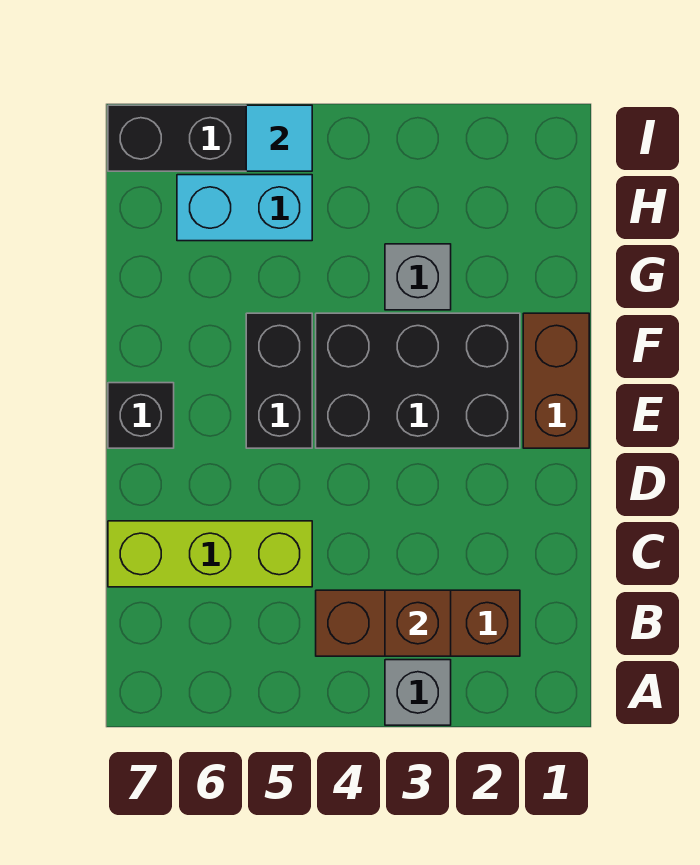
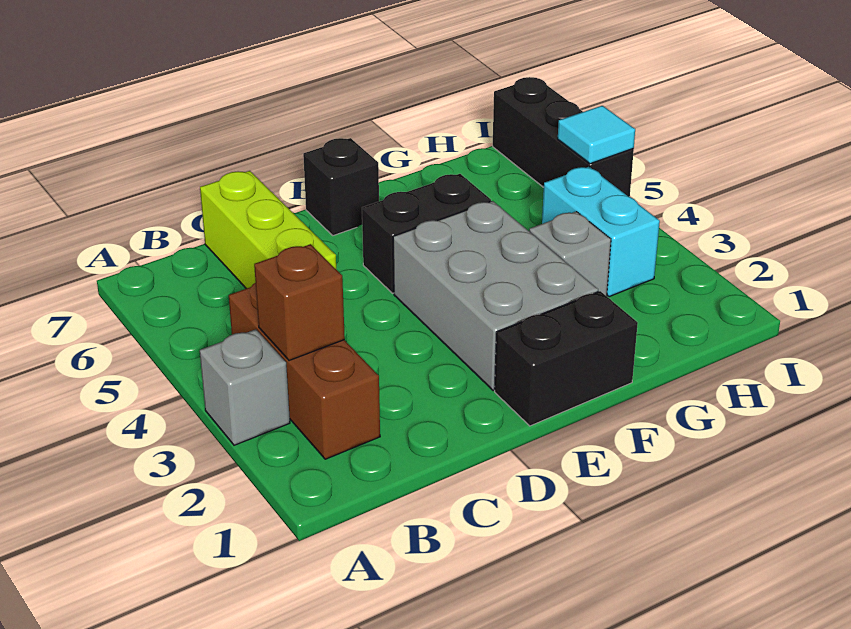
brown brick E1:F1 level 1 -> black brick E1:F1 level 1
black brick E2:F4 level 1 -> grey brick E2:F4 level 1
cyan brick H5:H6 level 1 -> cyan brick H3:H4 level 1

